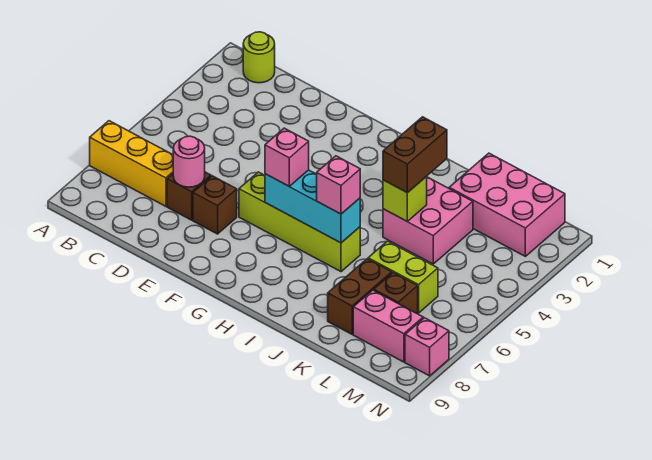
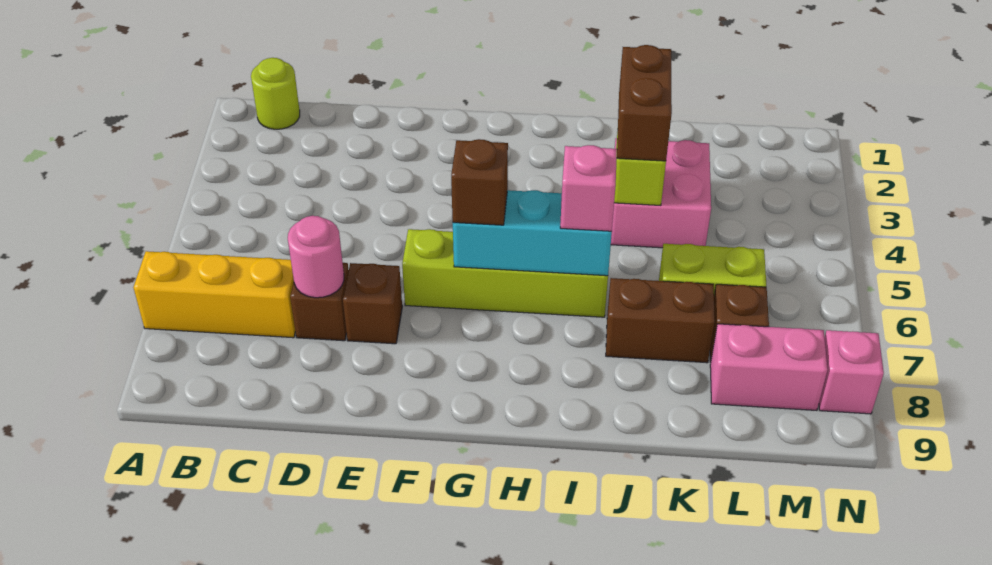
pink brick G6 level 3 -> brown brick G6 level 3
pink brick K1:M2 level 1 -> none
brown brick K7:K8 level 1 -> brown brick J7:K7 level 1

